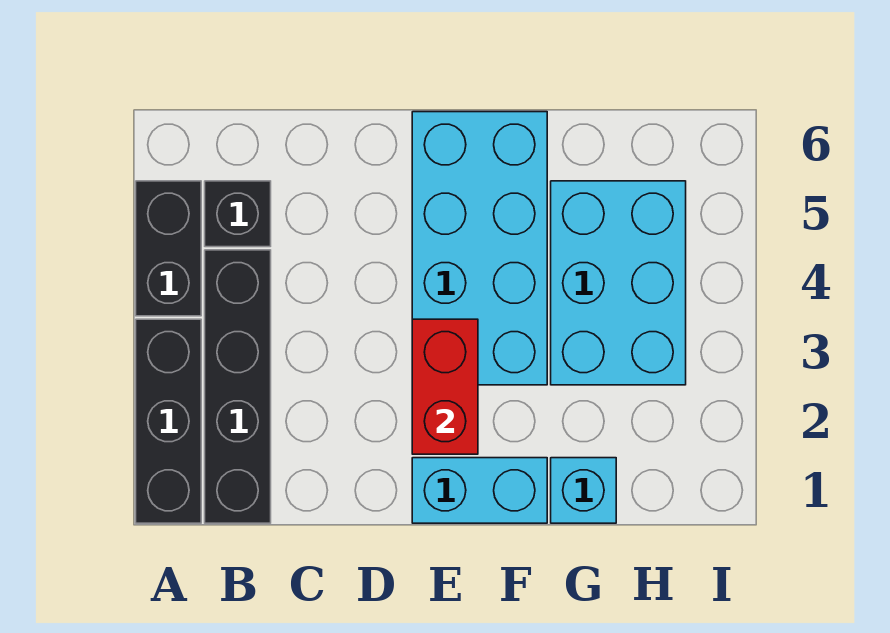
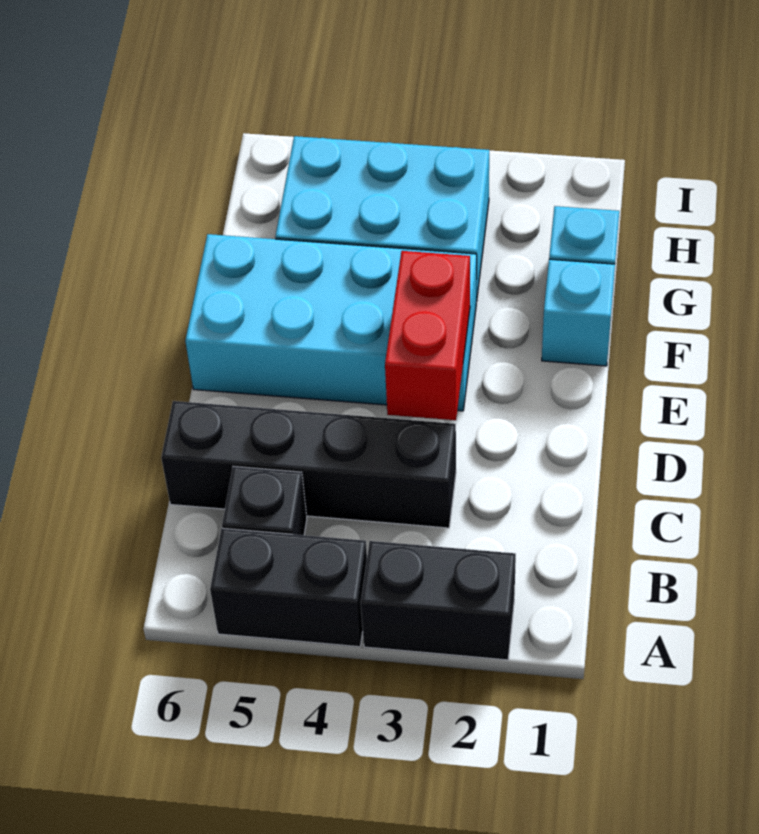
black brick A1:A3 level 1 -> black brick A2:A3 level 1
black brick B1:B4 level 1 -> black brick C3:C6 level 1
cyan brick E1:F1 level 1 -> cyan brick F1 level 1
red brick E2:E3 level 2 -> red brick D3:E3 level 2

